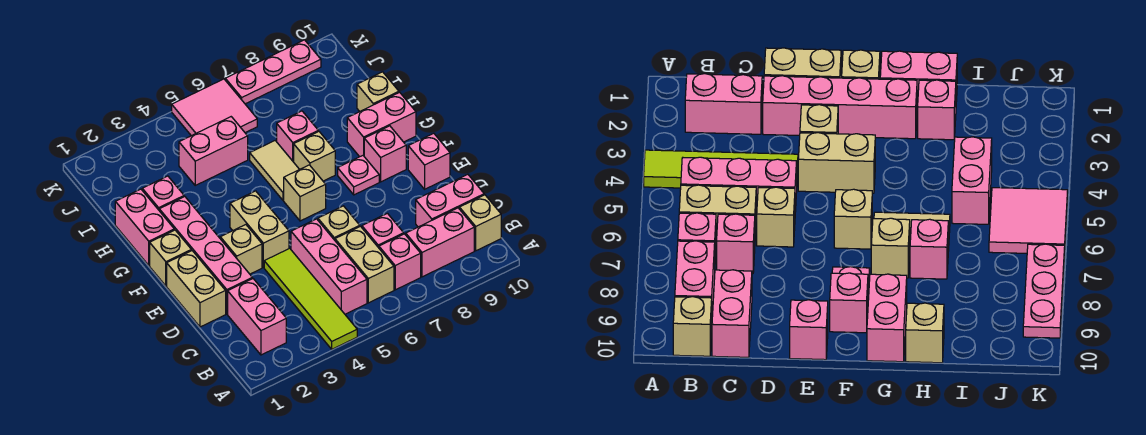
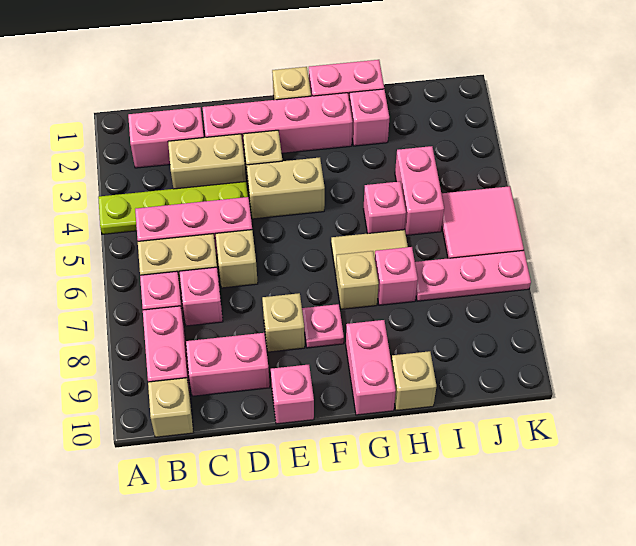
lime tile A4:D4 level 1 -> lime plate A4:D4 level 1
pink brick C9:C10 level 1 -> pink brick C9:D9 level 1
tan brick D1:E1 level 1 -> tan brick C3:D3 level 1
tan brick F6 level 1 -> tan brick E8 level 1
pink brick F9 level 1 -> pink brick H5 level 1
pink plate K7:K9 level 1 -> pink plate I7:K7 level 1

